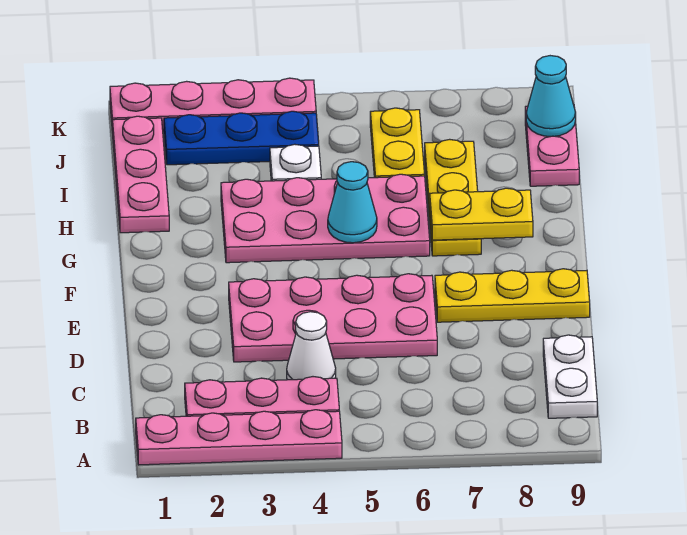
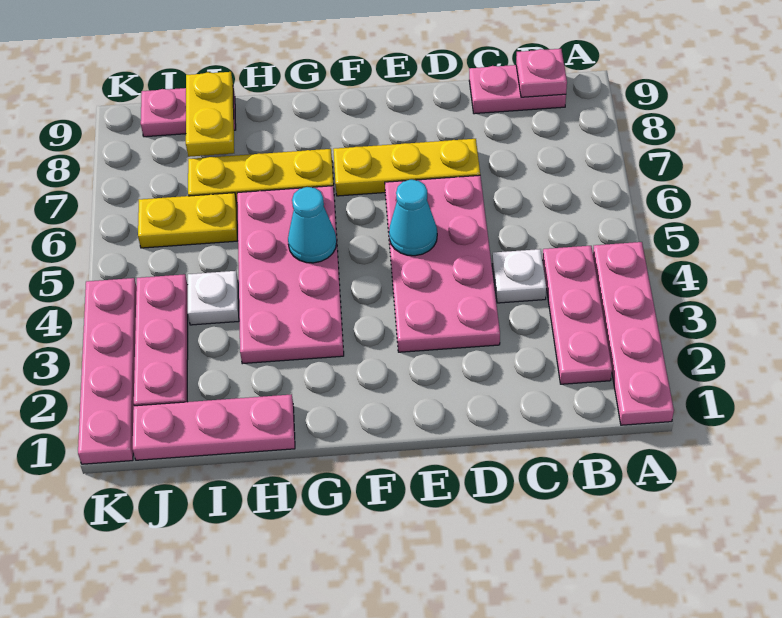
white plate B9:C9 level 1 -> pink plate B9:C9 level 1
none -> pink plate B9 level 2
white cone C4 level 1 -> white plate C4 level 1
yellow plate E7:E9 level 1 -> yellow plate D7:F7 level 1
yellow plate G7:G8 level 2 -> yellow plate I8:I9 level 2
blue plate J2:J4 level 1 -> pink plate J2:J4 level 1
cyan cone J9 level 2 -> cyan cone E5 level 2

